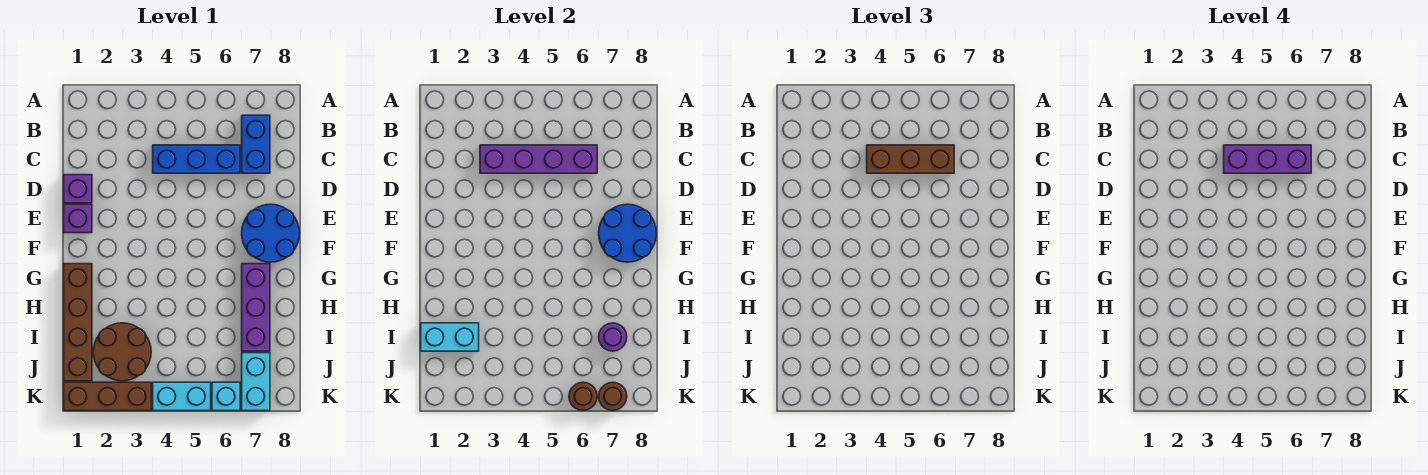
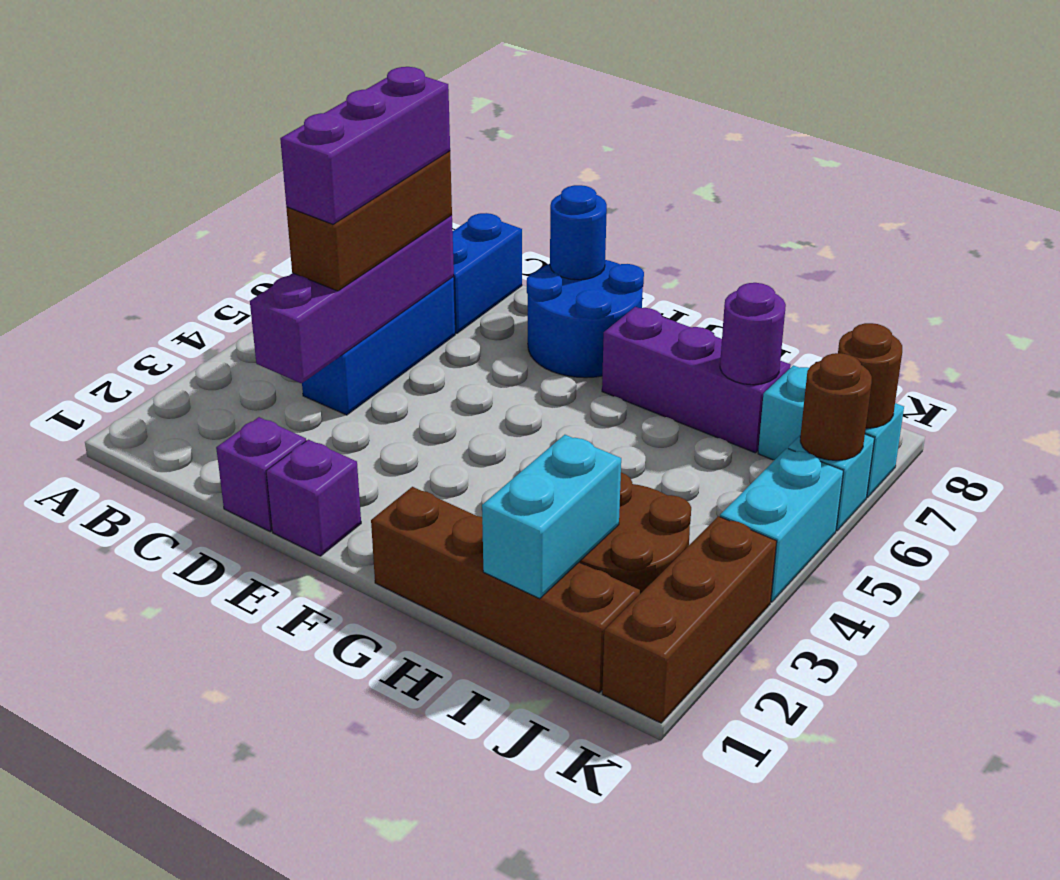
blue brick B7:C7 level 1 -> blue brick C7:C8 level 1
blue round brick E7:F8 level 2 -> blue round brick E8 level 2

